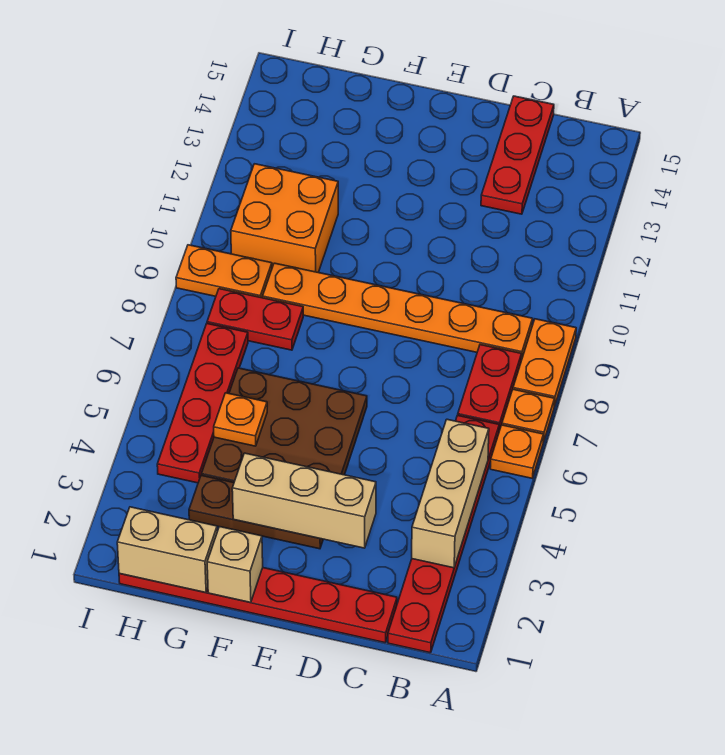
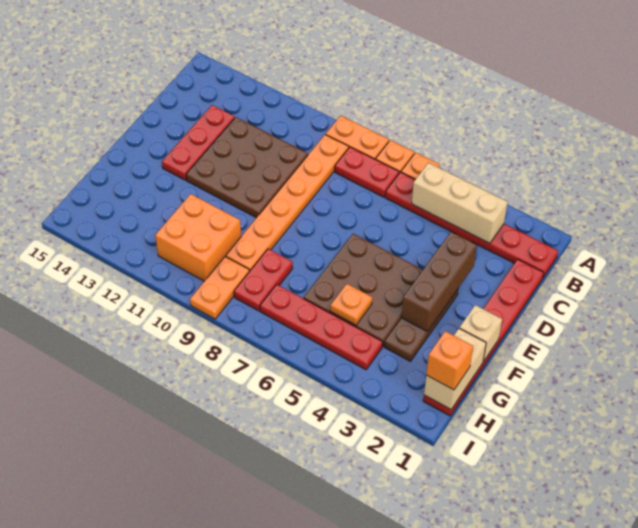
none -> brown plate C10:E12 level 1
red plate C13:C15 level 1 -> red plate C13:E13 level 1
tan brick D3:F3 level 2 -> brown brick D3:F3 level 2
none -> orange brick H1 level 3

